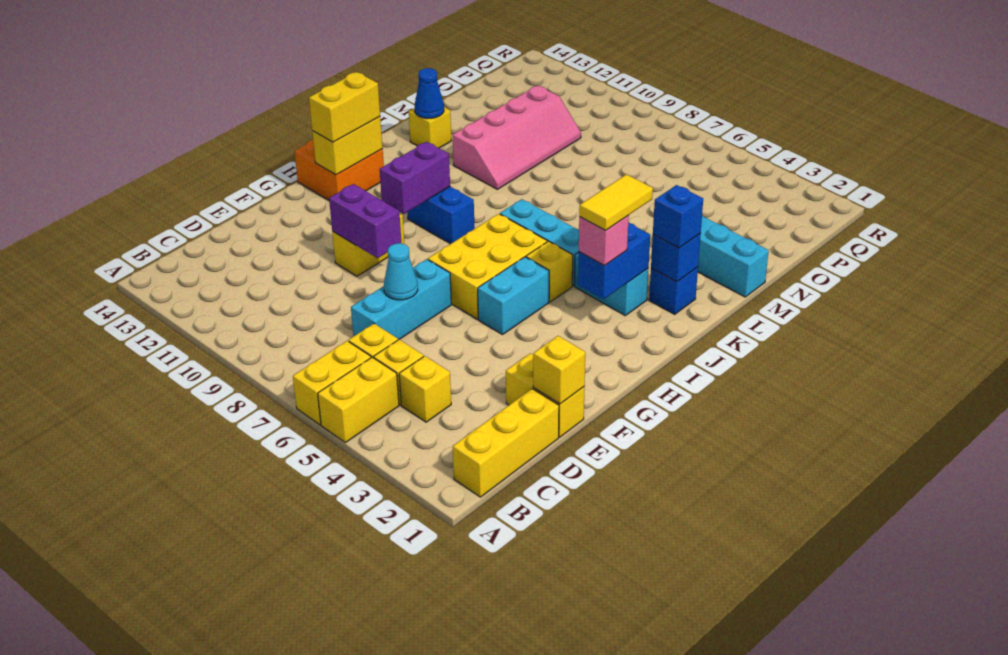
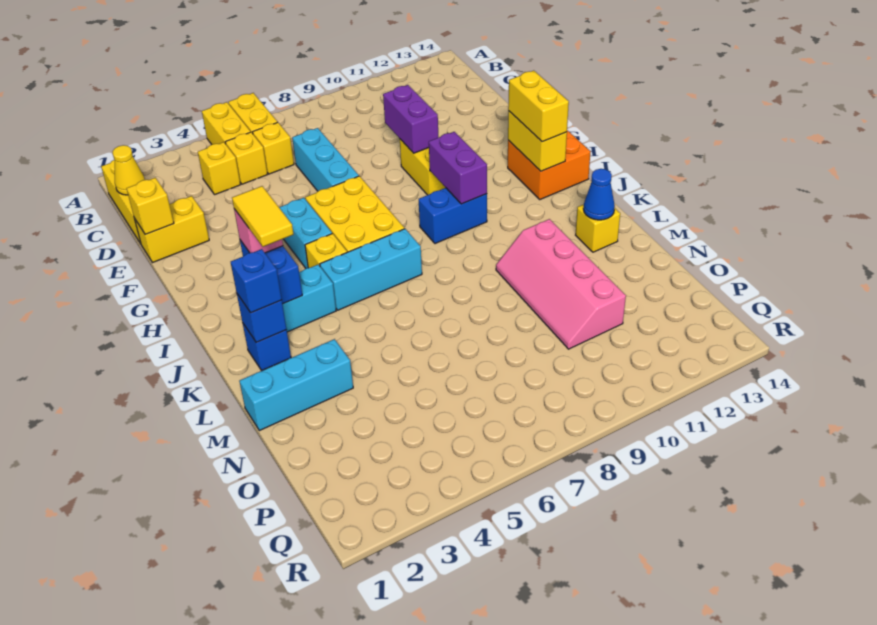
none -> yellow cone C1 level 2
cyan cone E7 level 2 -> none
purple brick F9:F10 level 2 -> purple brick E10:F10 level 2

